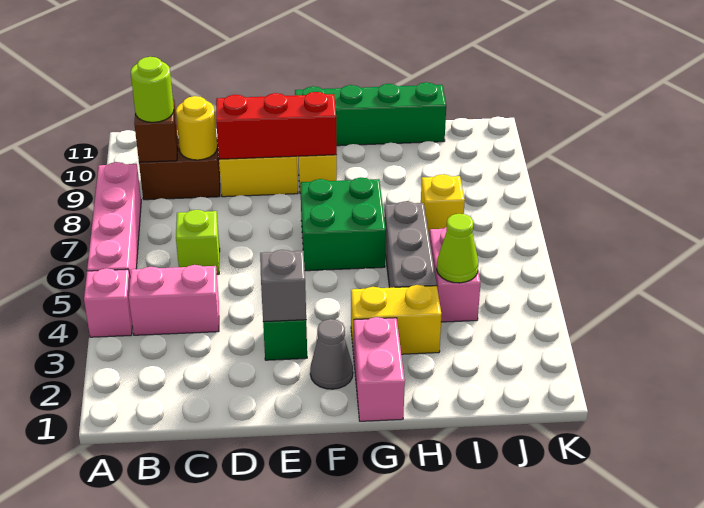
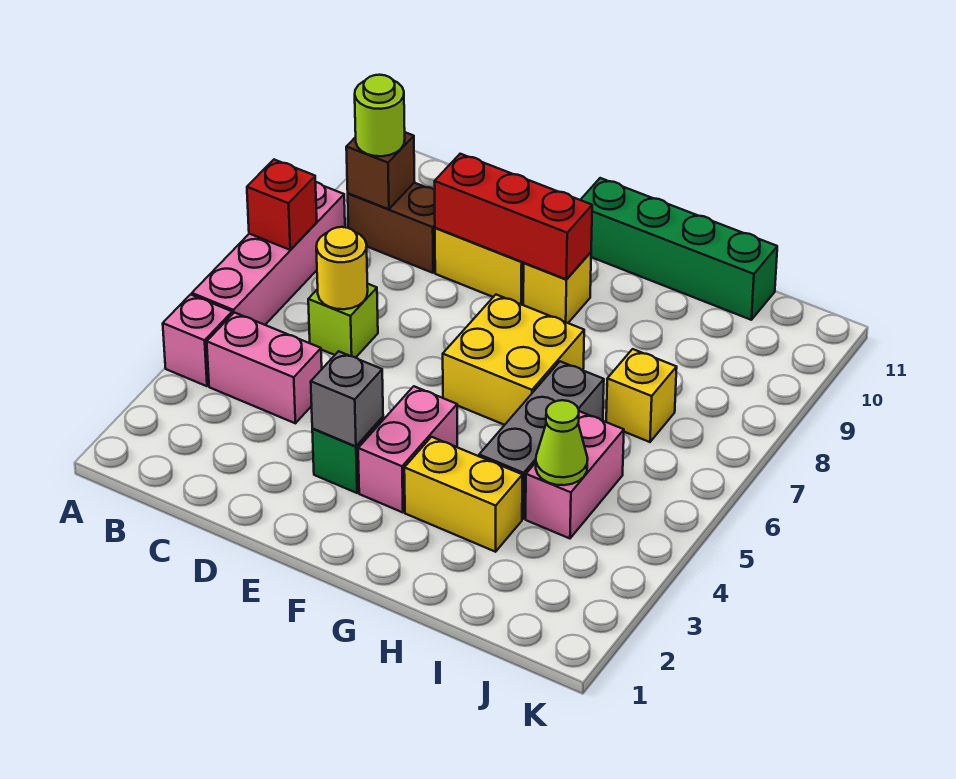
none -> red brick A7 level 2
yellow round brick C9 level 2 -> yellow round brick C6 level 2
grey cone F2 level 1 -> none
green brick F6:G7 level 1 -> yellow brick F6:G7 level 1
pink brick G1:G2 level 1 -> pink brick F3:F4 level 1

